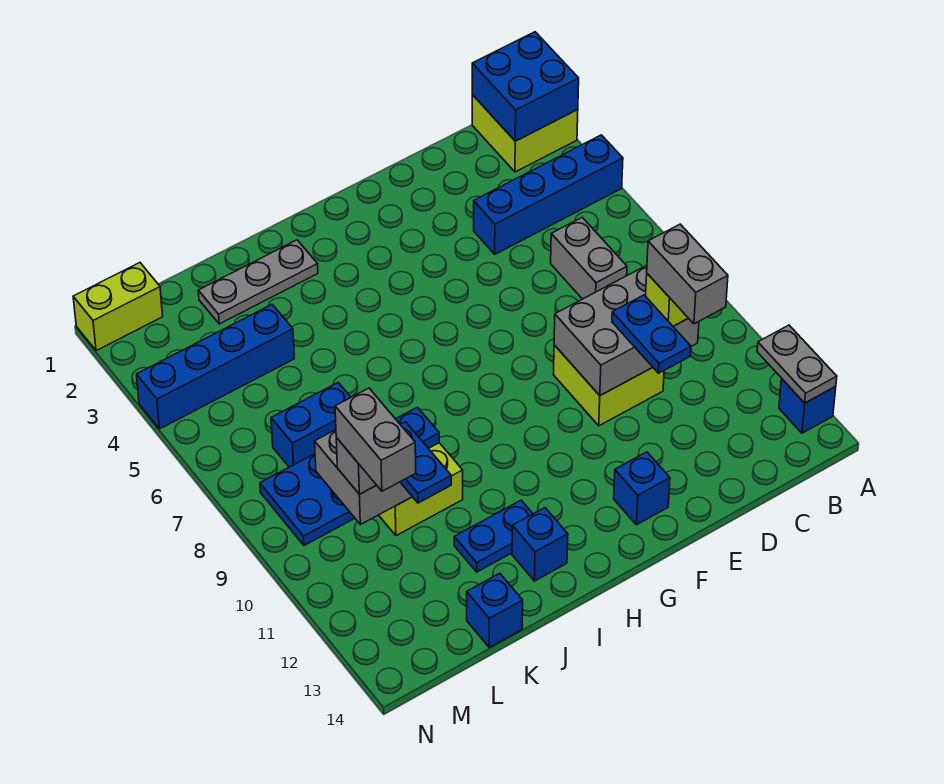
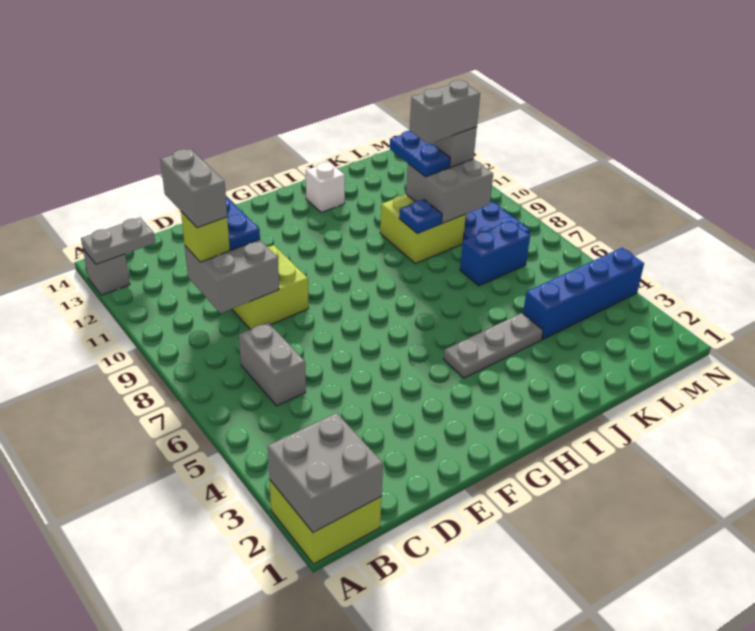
blue brick A1:B2 level 2 -> grey brick A1:B2 level 2
blue brick A4:D4 level 1 -> none
grey plate A12:A13 level 2 -> grey plate A13:B13 level 2
blue brick A13 level 1 -> grey brick A13 level 1
grey brick C9:E10 level 2 -> grey brick C9:D10 level 2
blue brick F13 level 1 -> none
grey plate I2:K2 level 1 -> grey plate H4:J4 level 1
blue plate I12:J12 level 1 -> none
blue brick I13 level 1 -> white brick I13 level 1
blue brick K14 level 1 -> none
grey brick L10:L11 level 4 -> grey brick K10:L10 level 4
lime brick M1:N1 level 1 -> none

